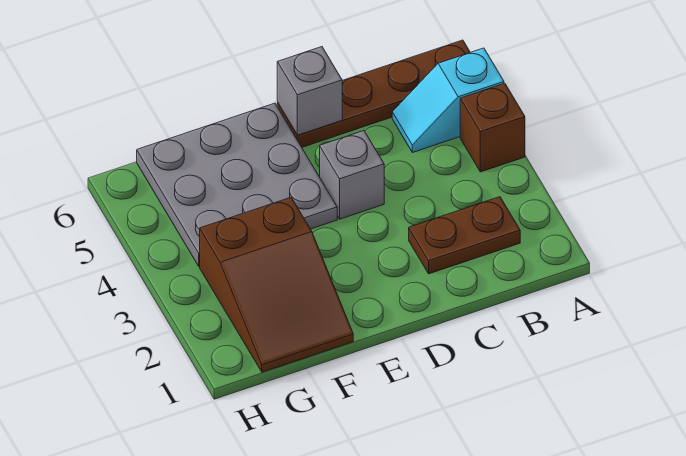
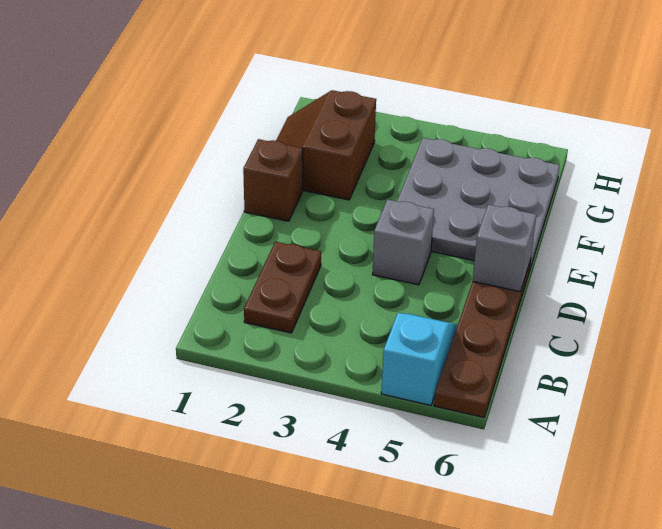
brown brick A4 level 1 -> brown brick E1 level 1
brown slope F1:G3 level 1 top 3 -> brown slope F1:G2 level 1 top 2

